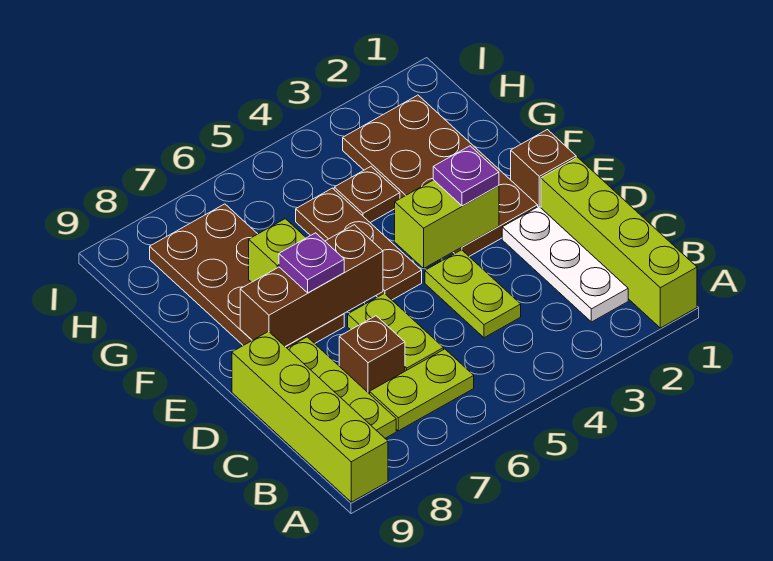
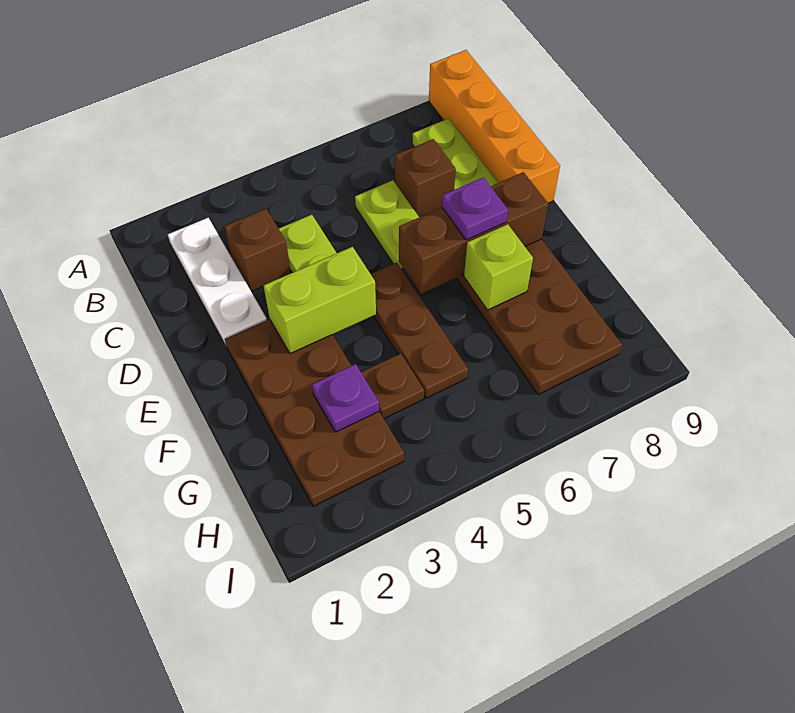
lime brick A1:D1 level 1 -> none
lime brick A9:D9 level 1 -> orange brick A9:D9 level 1
lime plate B6:B7 level 1 -> none
brown brick E1 level 1 -> brown brick C3 level 1
purple plate E3 level 3 -> purple plate G3 level 2

